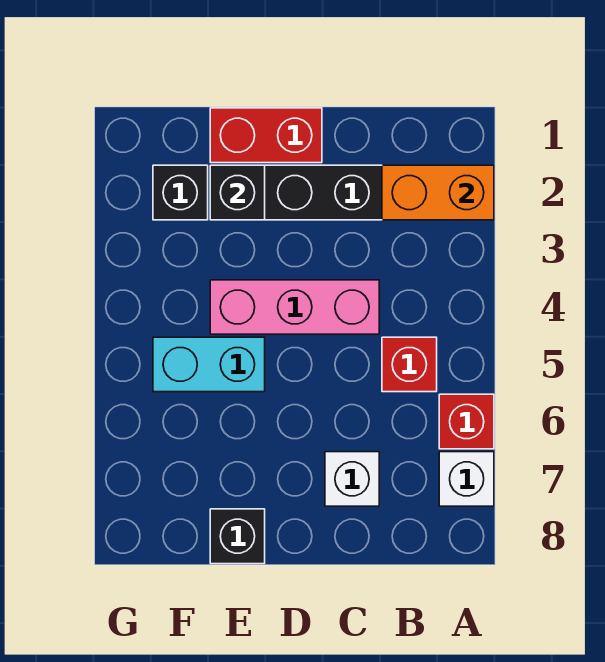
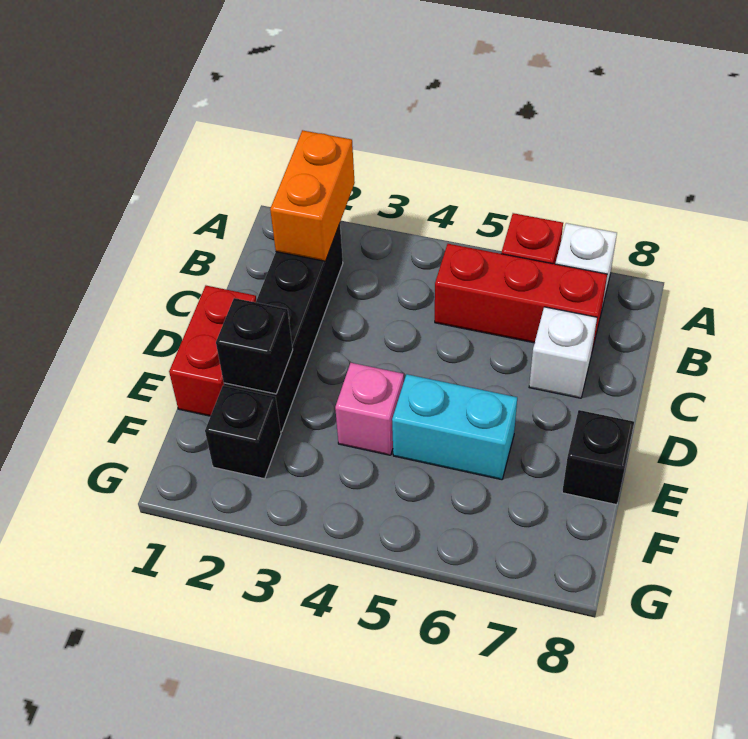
red brick B5 level 1 -> red brick B5:B7 level 1
pink brick C4:E4 level 1 -> pink brick E4 level 1
cyan brick E5:F5 level 1 -> cyan brick E5:E6 level 1

